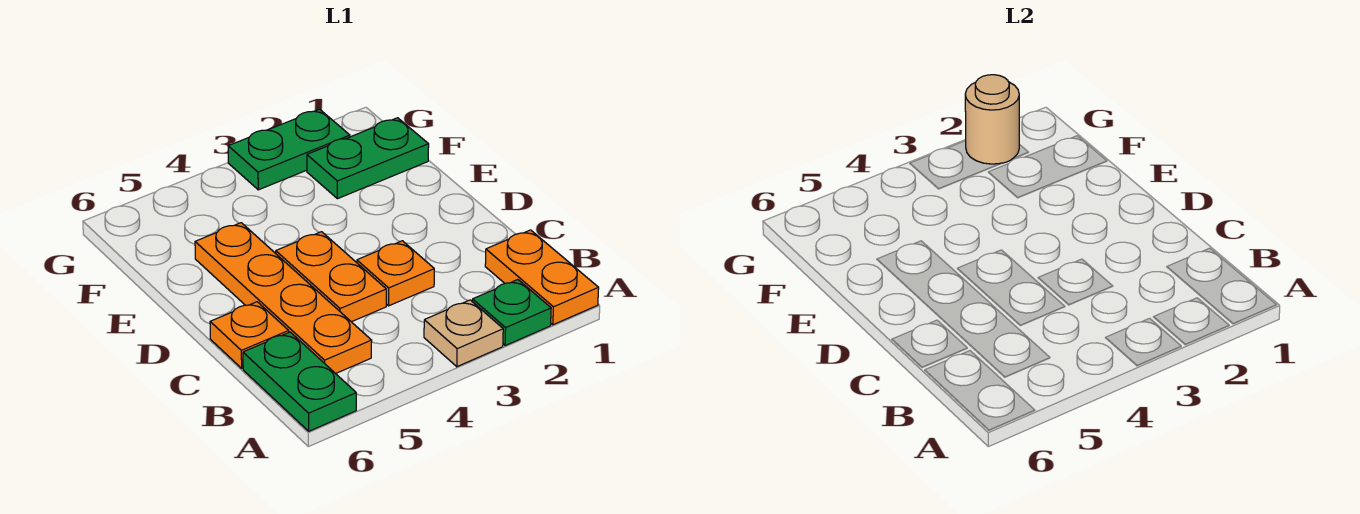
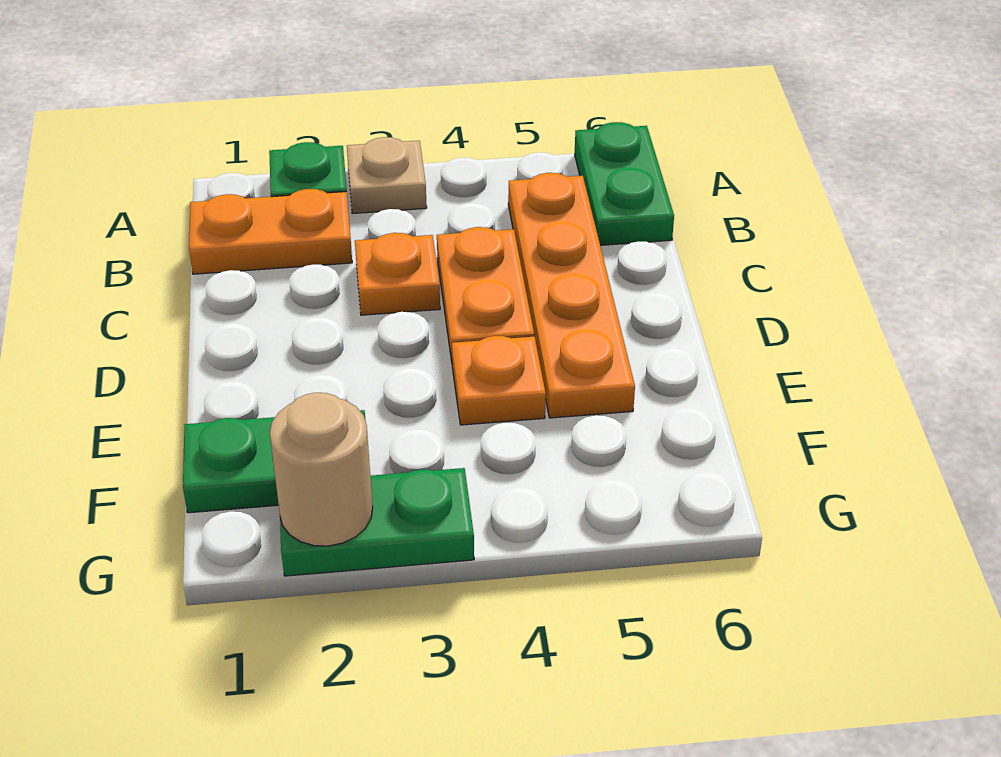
orange plate A1:B1 level 1 -> orange plate B1:B2 level 1
orange plate C6 level 1 -> orange plate E4 level 1

